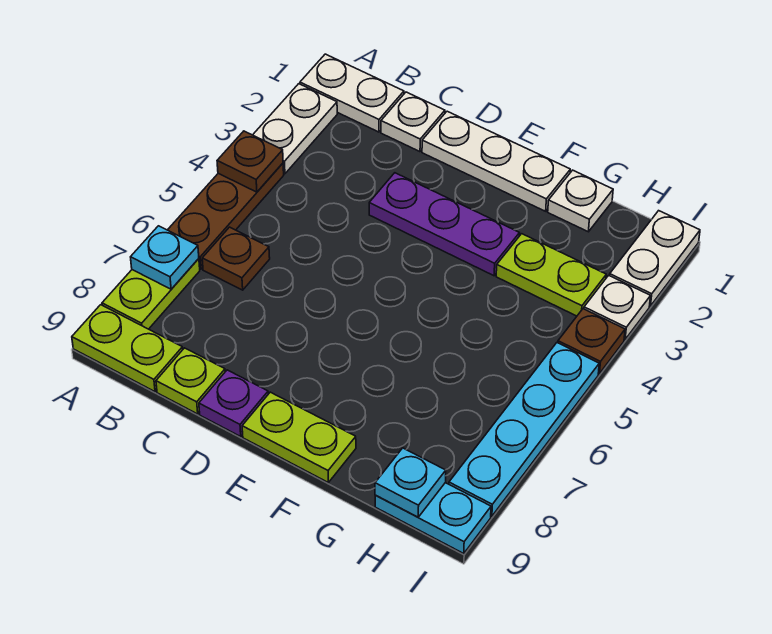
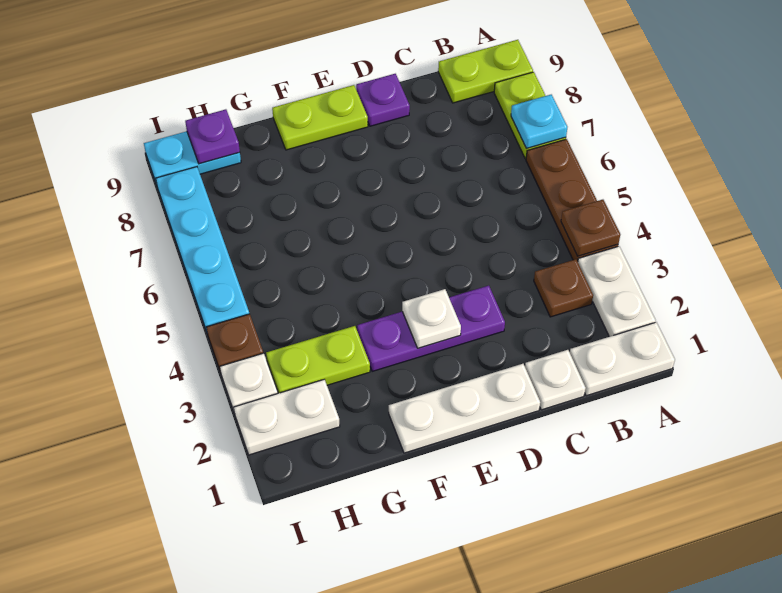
brown plate B6 level 1 -> brown plate B3 level 1
lime plate C9 level 1 -> none
white plate G1 level 1 -> white plate E3 level 2
cyan plate H9 level 2 -> purple plate H9 level 2
white plate I1:I2 level 1 -> white plate H2:I2 level 1

